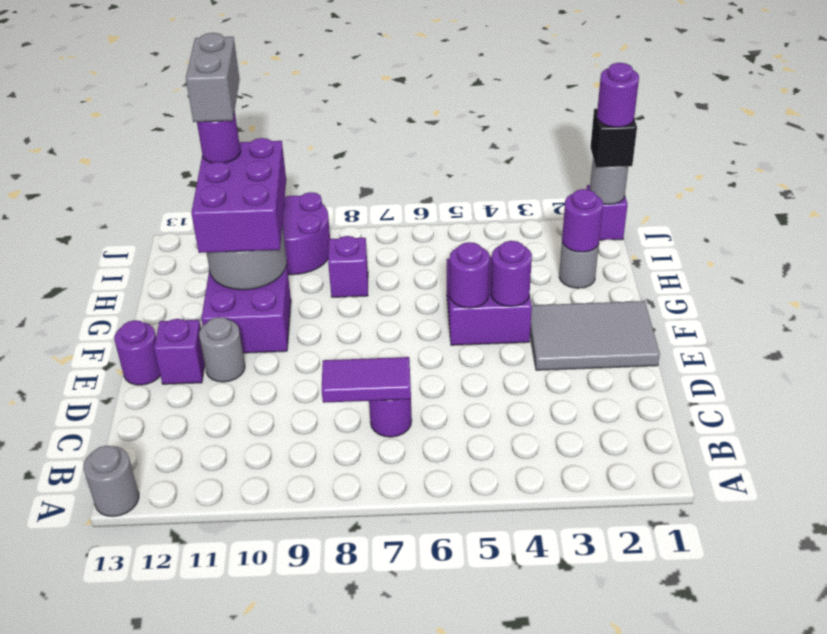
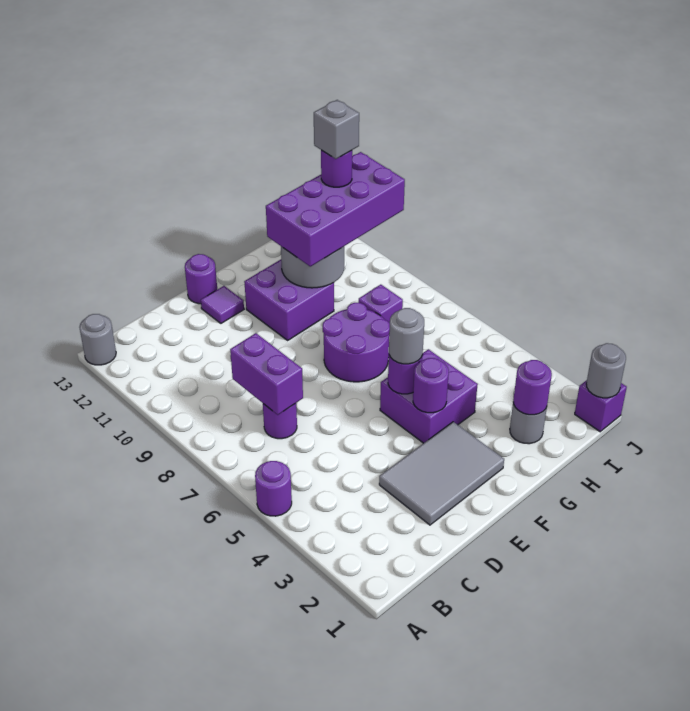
purple tile C7:C8 level 2 -> purple brick C7:C8 level 2
grey tile E1:F3 level 1 -> grey tile D2:F3 level 1
grey round brick E11 level 1 -> grey round brick F5 level 3
purple brick E12 level 1 -> purple tile E12 level 1
purple brick G10:I11 level 3 -> purple brick G10:J11 level 3
purple round brick I9:J10 level 1 -> purple round brick F7:G8 level 1
grey brick I11:J11 level 5 -> grey brick I11 level 5
black brick J1 level 3 -> none
purple round brick J1 level 4 -> purple round brick A5 level 1

